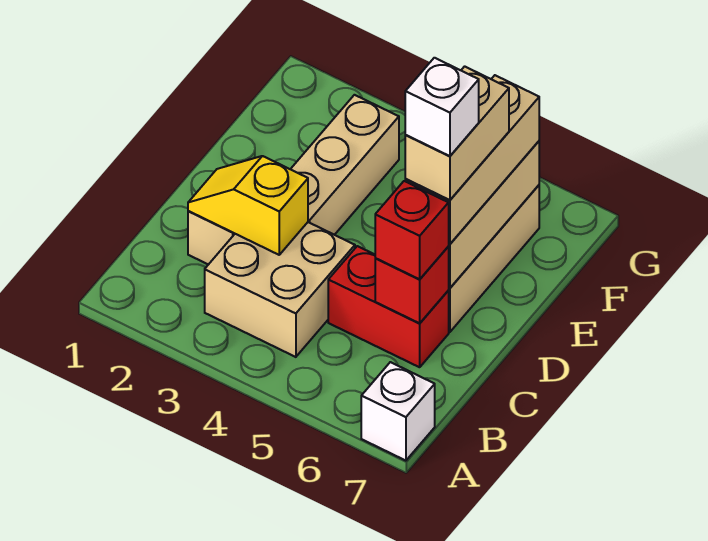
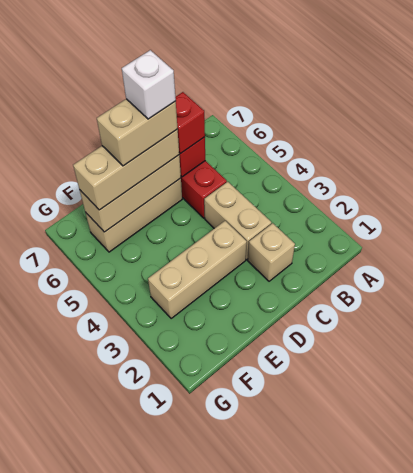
white brick A7 level 1 -> none
tan brick B3:C4 level 1 -> tan brick C3:C4 level 1
yellow slope C2:C3 level 2 top 3 -> none

